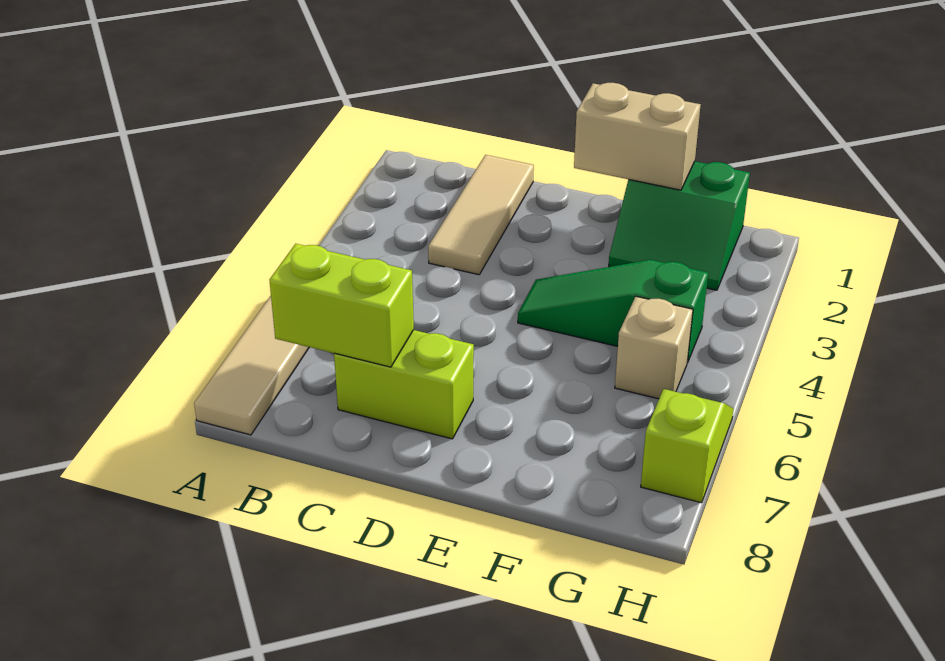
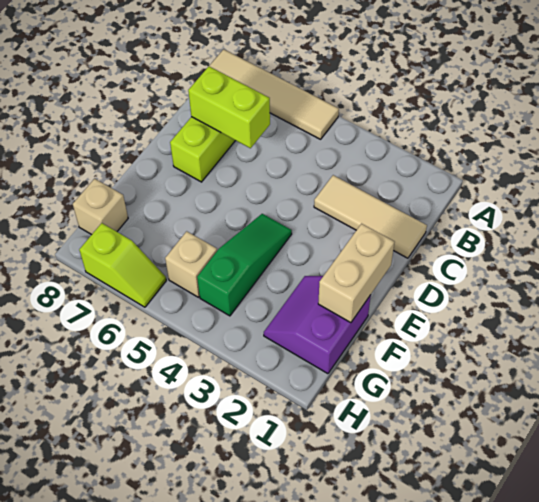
lime brick B7:C7 level 2 -> lime brick C6:C7 level 2
green slope F1:G2 level 1 top 1 -> purple slope F1:G2 level 1 top 1
none -> tan brick G8 level 1

